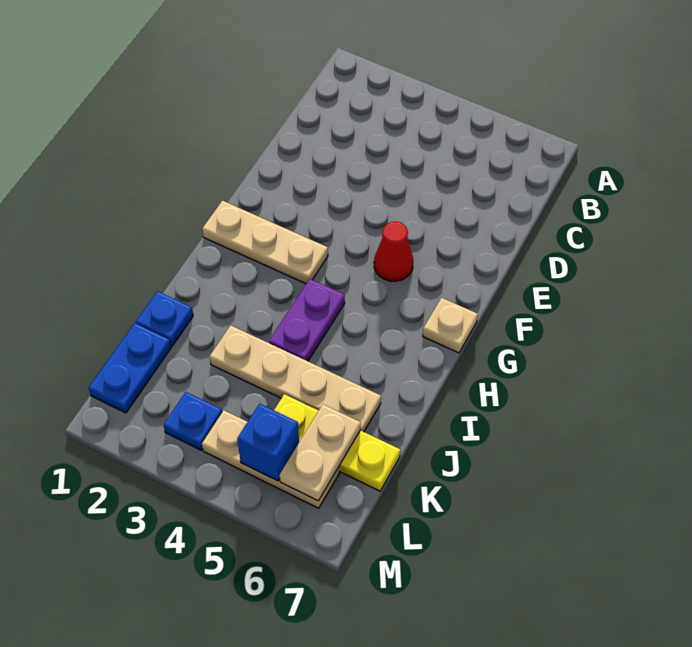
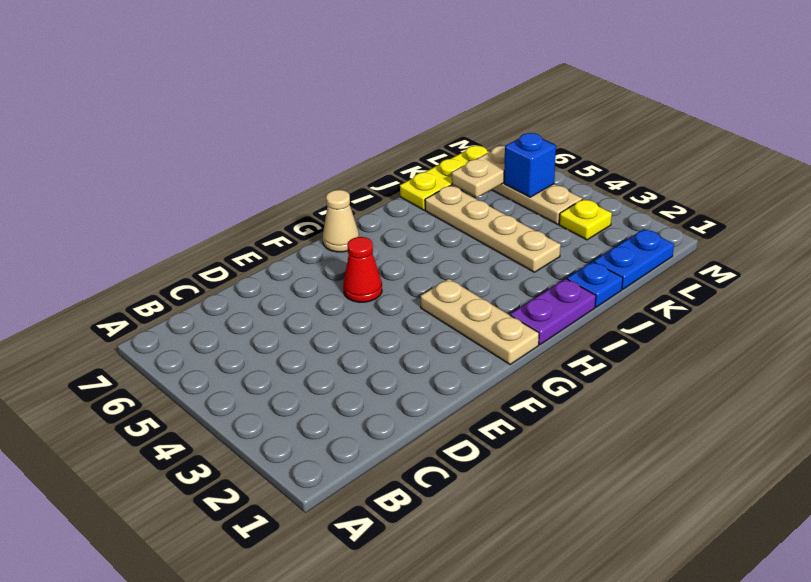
tan plate G7 level 1 -> tan cone G7 level 1
purple plate H4:I4 level 1 -> purple plate H1:I1 level 1
yellow plate K5:K7 level 1 -> yellow plate J7:L7 level 1
blue plate L3 level 1 -> yellow plate L3 level 1

